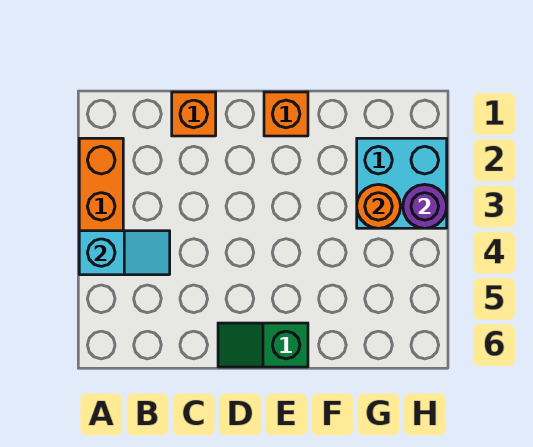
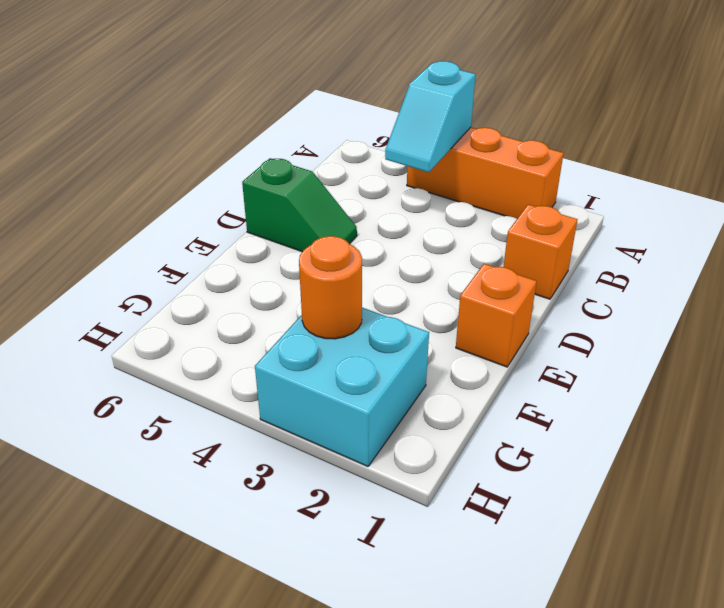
green slope D6:E6 level 1 top E -> green slope D5:D6 level 1 top 6
purple round brick H3 level 2 -> none

